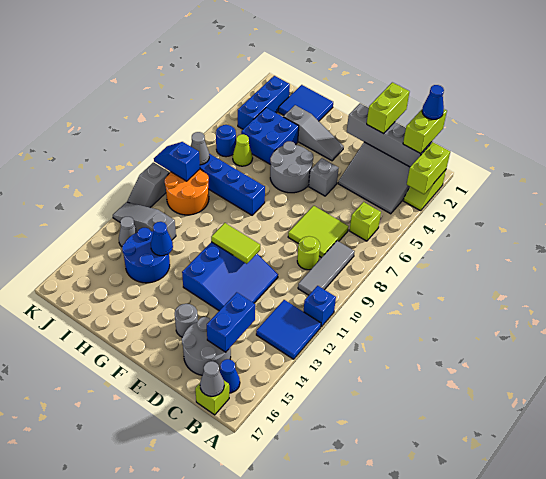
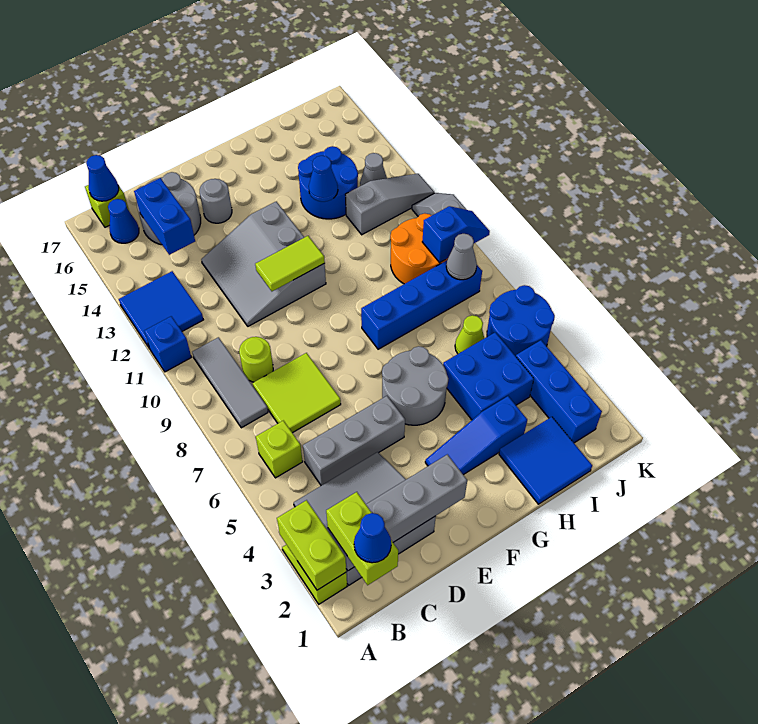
grey cone B17 level 2 -> blue cone B17 level 2
lime brick D1:D2 level 3 -> none
blue slope D11:F13 level 1 top F -> grey slope D11:F13 level 1 top F
grey brick E5 level 1 -> grey brick C5:E5 level 1
grey slope F3:H3 level 1 top H -> blue slope F3:H3 level 1 top H
blue round brick J6 level 1 -> blue round brick J5:K6 level 1

